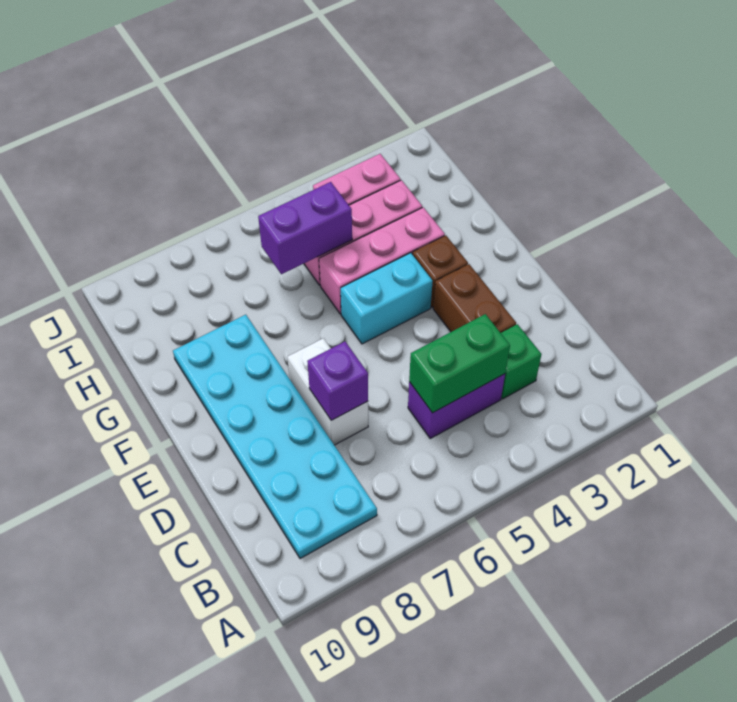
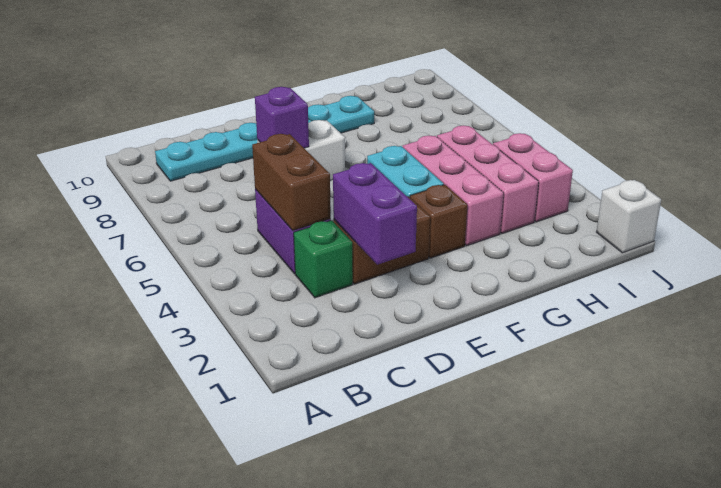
cyan plate B8:G9 level 1 -> cyan plate B9:G9 level 1
green brick C4:C5 level 2 -> brown brick C4:C5 level 2
purple brick H5:H6 level 2 -> purple brick D2:D3 level 2
none -> white brick J1 level 1

